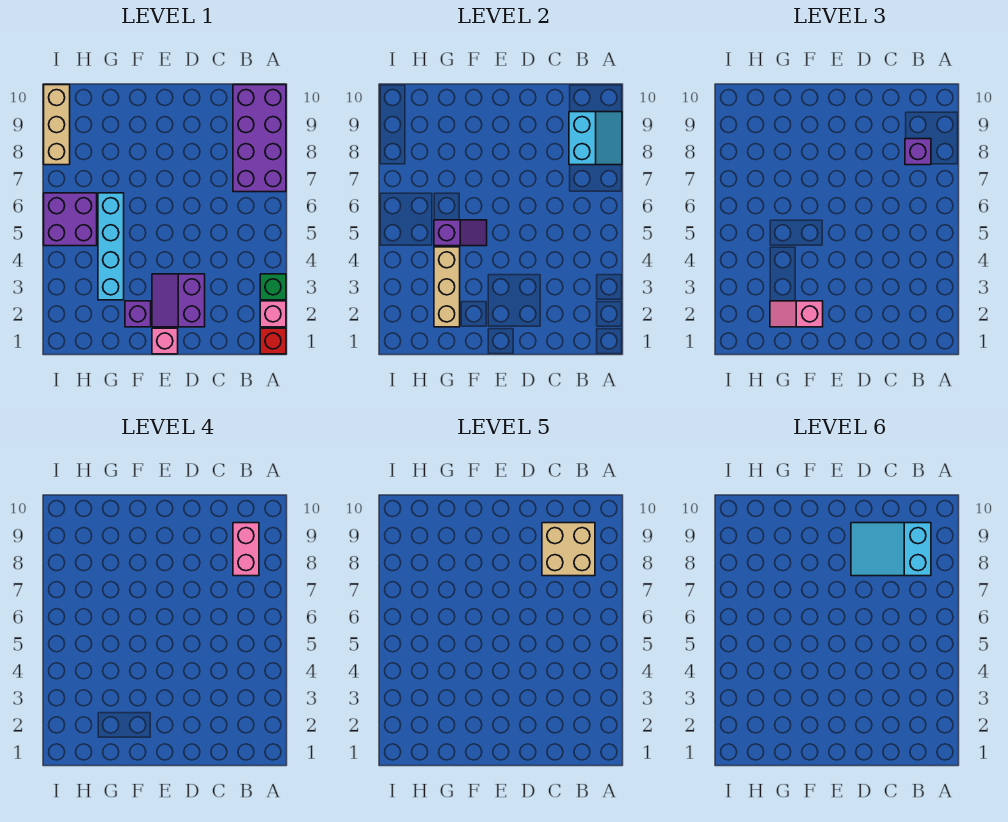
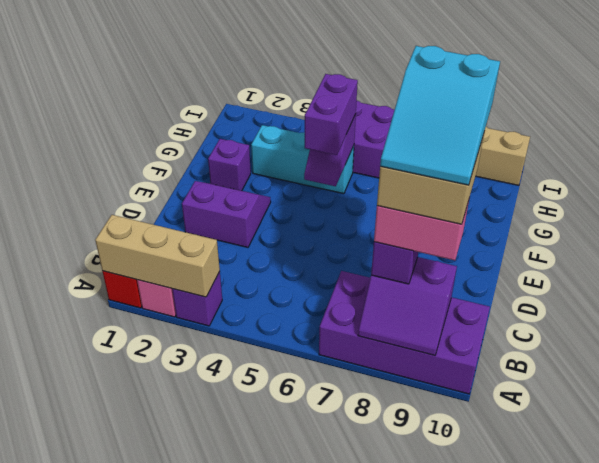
green brick A3 level 1 -> purple brick A3 level 1
cyan slope A8:B9 level 2 top B -> purple slope A8:B9 level 2 top B
cyan slope B8:D9 level 6 top B -> cyan slope B8:D9 level 6 top D
pink brick E1 level 1 -> none
pink slope F2:G2 level 3 top F -> none
none -> purple brick F5:G5 level 3
tan brick G2:G4 level 2 -> tan brick A1:A3 level 2
cyan brick G3:G6 level 1 -> cyan brick G3:G5 level 1

